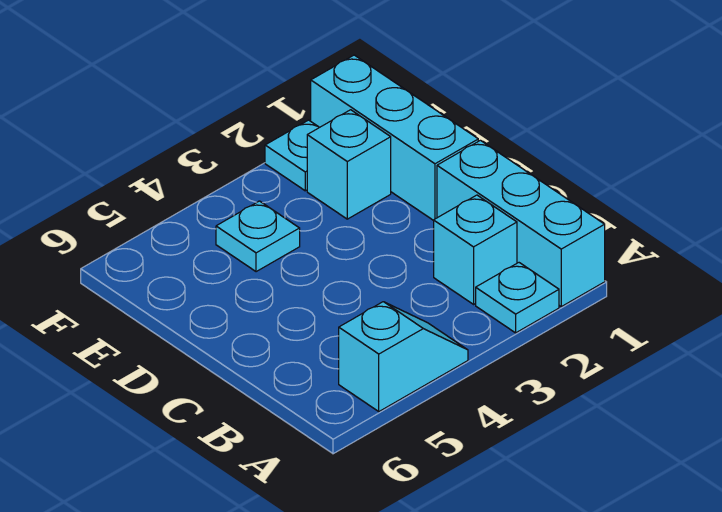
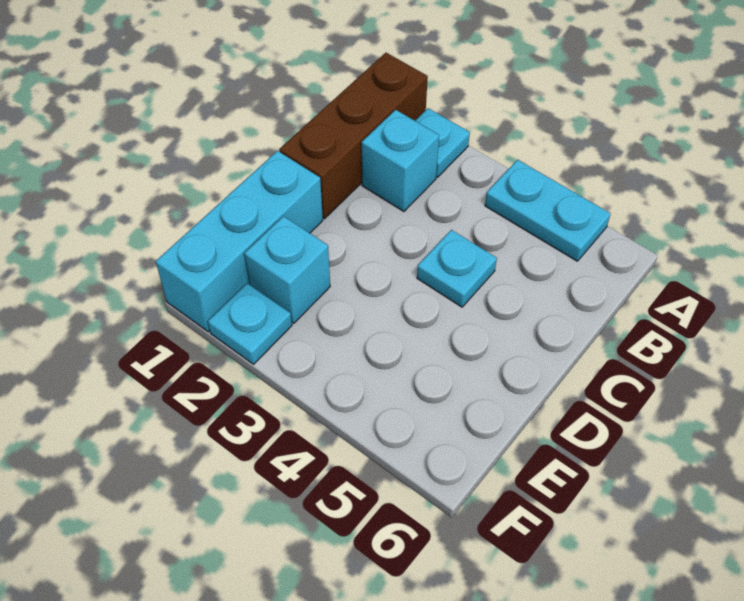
cyan brick A1:C1 level 1 -> brown brick A1:C1 level 1
cyan slope A4:A5 level 1 top 5 -> cyan plate A4:A5 level 1
cyan plate E4 level 1 -> cyan plate C4 level 1

